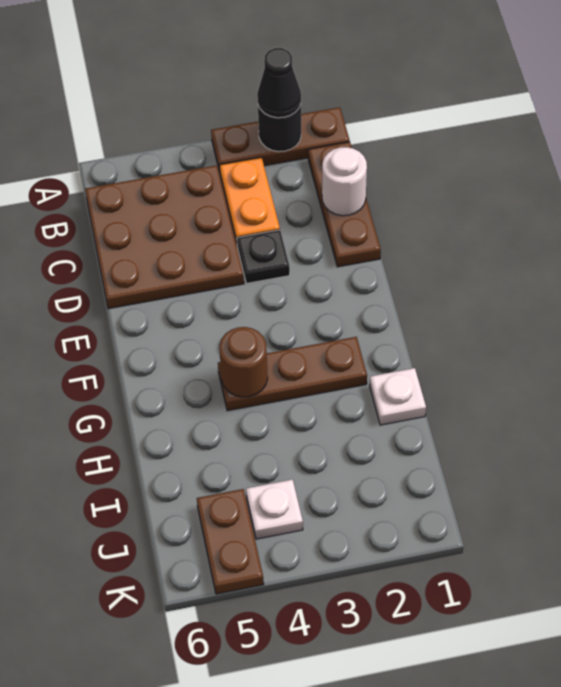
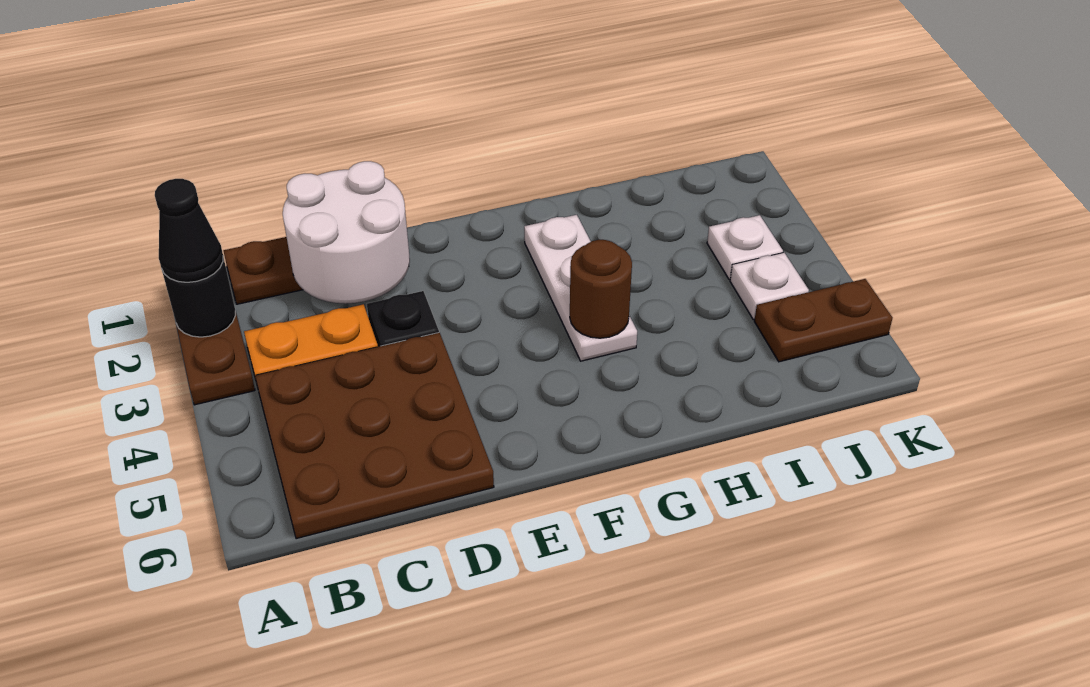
white round brick C1 level 2 -> white round brick C1:D2 level 2
brown plate G2:G4 level 1 -> white plate G2:G4 level 1
white plate H1 level 1 -> white plate J3 level 1

